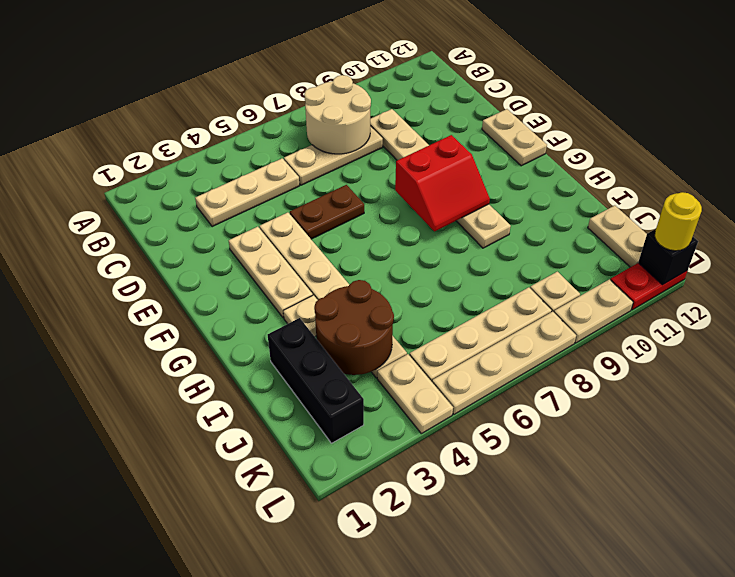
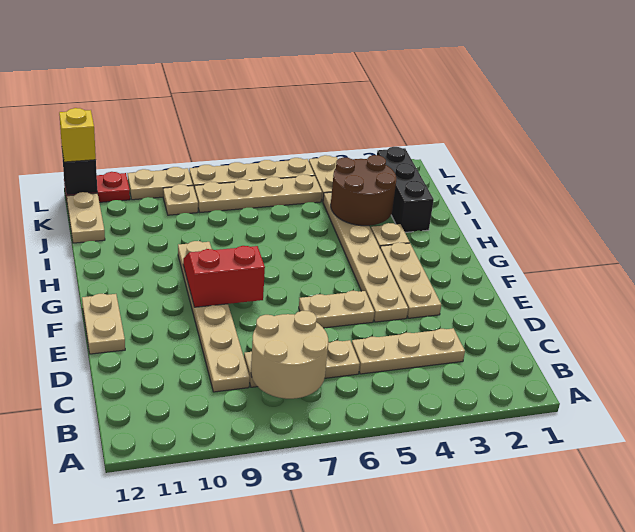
brown plate E5:E6 level 1 -> tan plate E5:E6 level 1
yellow round brick L12 level 3 -> yellow brick L12 level 3

